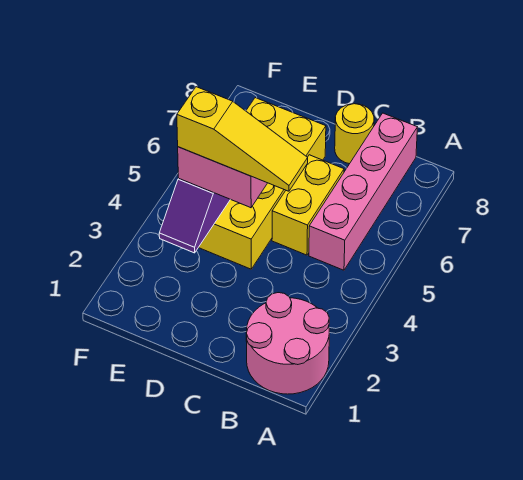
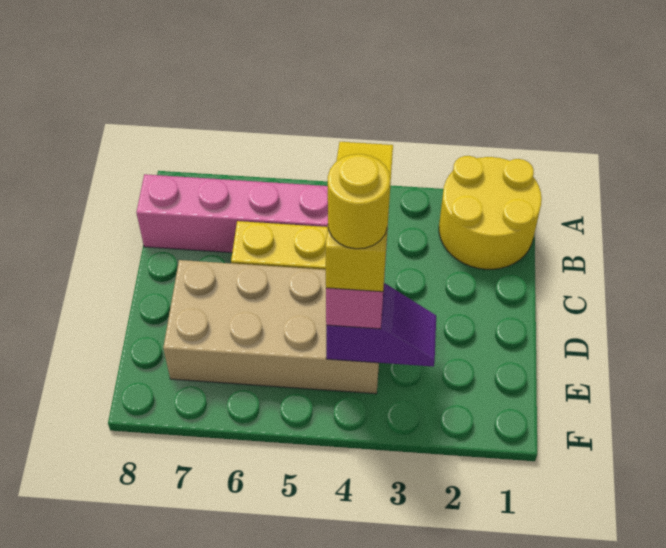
pink round brick A1:B2 level 1 -> yellow round brick A1:B2 level 1
yellow round brick C8 level 1 -> yellow round brick E4 level 5
yellow brick D4:E7 level 1 -> tan brick D4:E7 level 1

